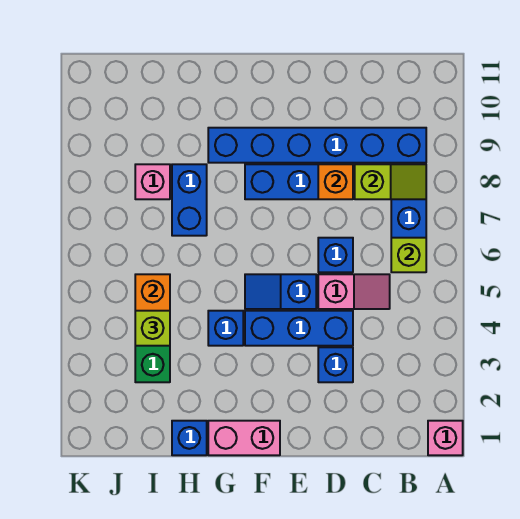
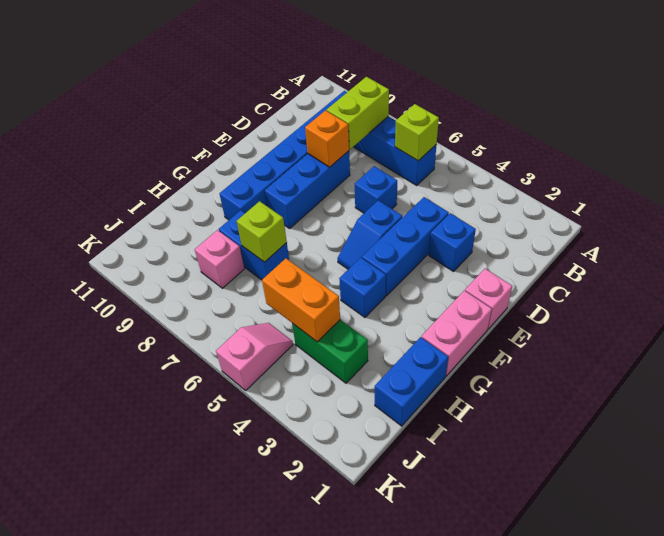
pink brick A1 level 1 -> pink brick E1 level 1
lime slope B8:C8 level 2 top C -> lime brick B8:C8 level 2
pink slope C5:D5 level 1 top D -> pink slope J5:K5 level 1 top K
blue brick H1 level 1 -> blue brick H1:I1 level 1
lime brick I4 level 3 -> lime brick H7 level 2

